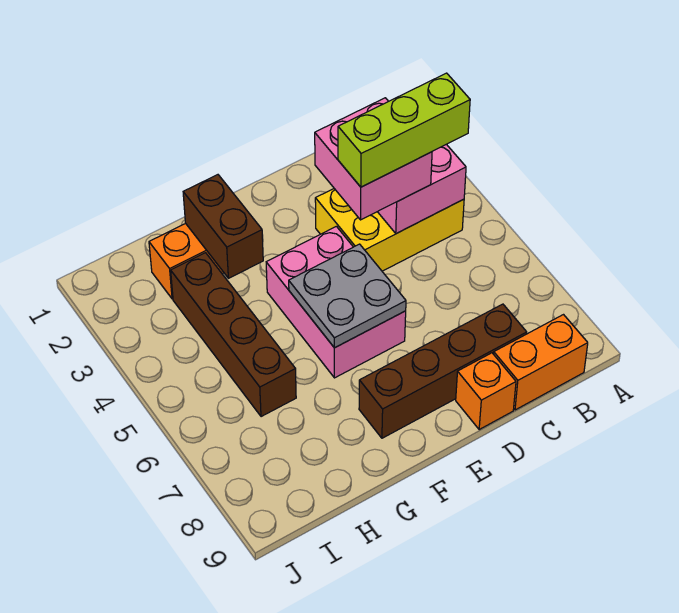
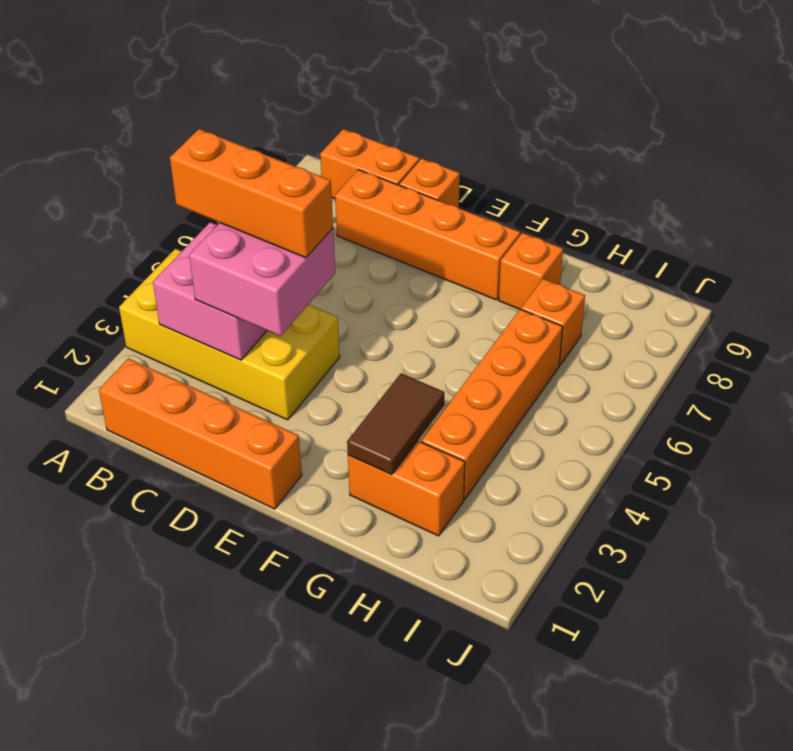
none -> orange brick B1:E1 level 1
yellow brick B3:D4 level 1 -> yellow brick A3:D4 level 1
lime brick B4:D4 level 4 -> orange brick B4:D4 level 4
brown brick C8:F8 level 1 -> orange brick C8:F8 level 1
pink brick E4:F6 level 1 -> none
grey plate E5:F6 level 2 -> none
brown brick G2:G3 level 2 -> brown tile G2:G3 level 2
none -> orange brick G8 level 1
brown brick H3:H6 level 1 -> orange brick H3:H6 level 1
none -> orange brick H7 level 1

